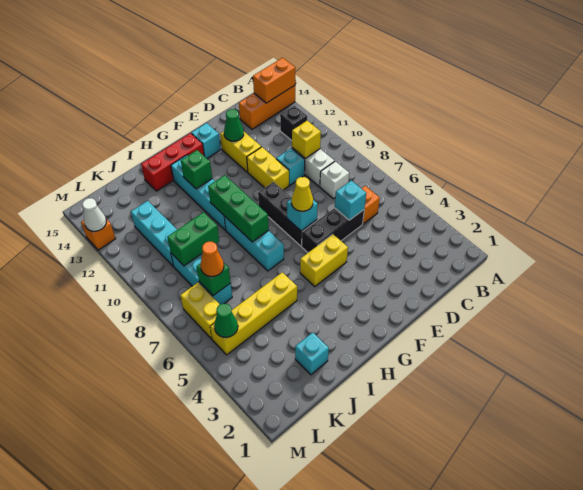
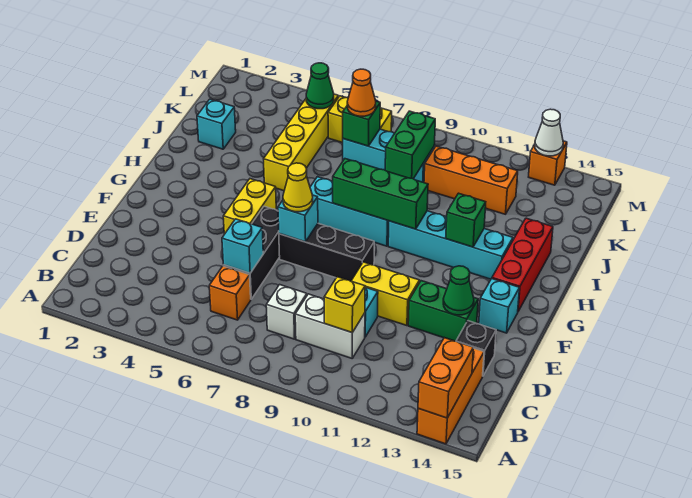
black brick B12 level 1 -> black brick D14 level 1
yellow brick E12:E13 level 1 -> green brick E12:E13 level 1
cyan brick K10:K12 level 1 -> orange brick K10:K12 level 1

